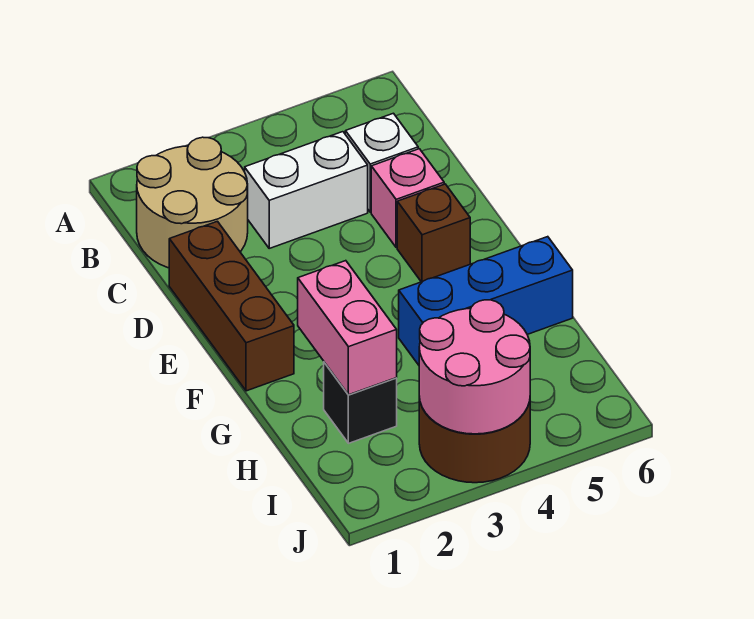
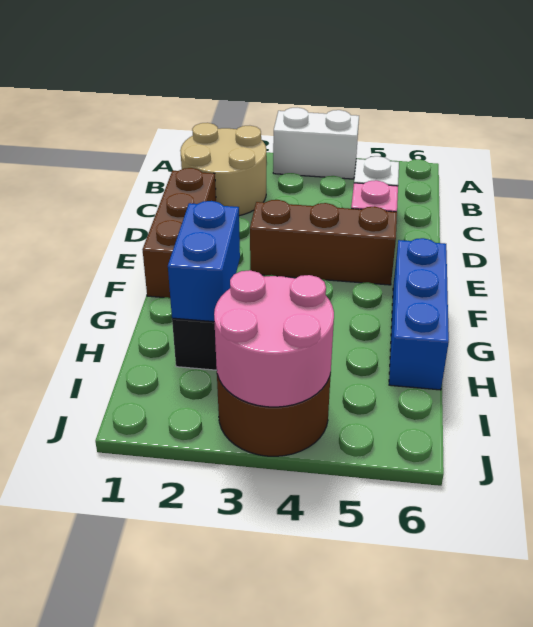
white brick C3:C4 level 1 -> white brick A3:A4 level 1
brown brick E5 level 1 -> brown brick E3:E5 level 1
pink brick G2:H2 level 2 -> blue brick G2:H2 level 2
blue brick G4:G6 level 1 -> blue brick F6:H6 level 1

